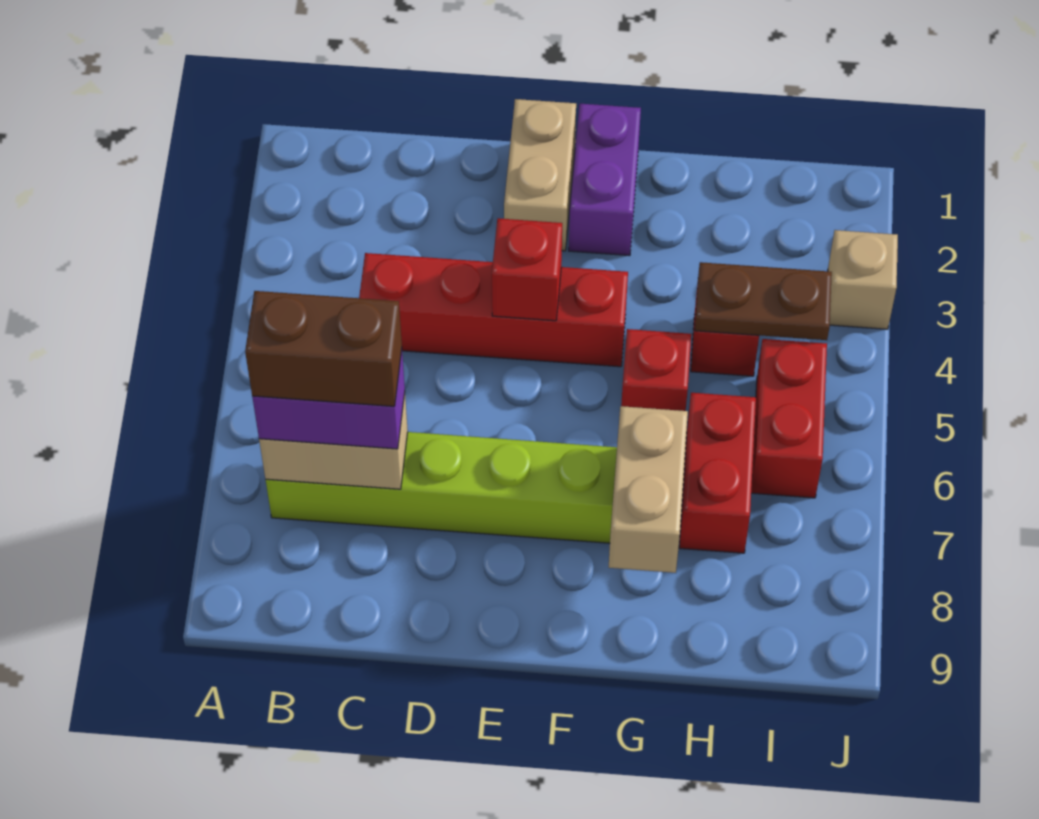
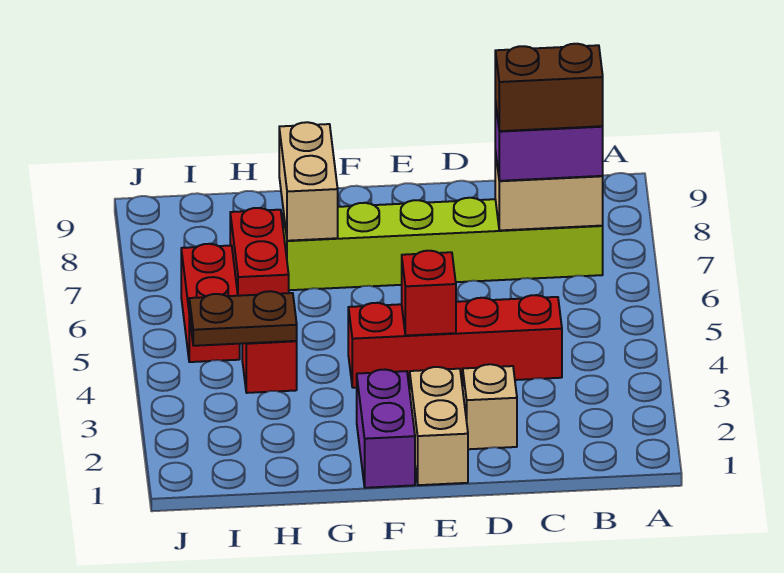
red brick G5 level 1 -> none
tan brick J3 level 1 -> tan brick D2 level 1

